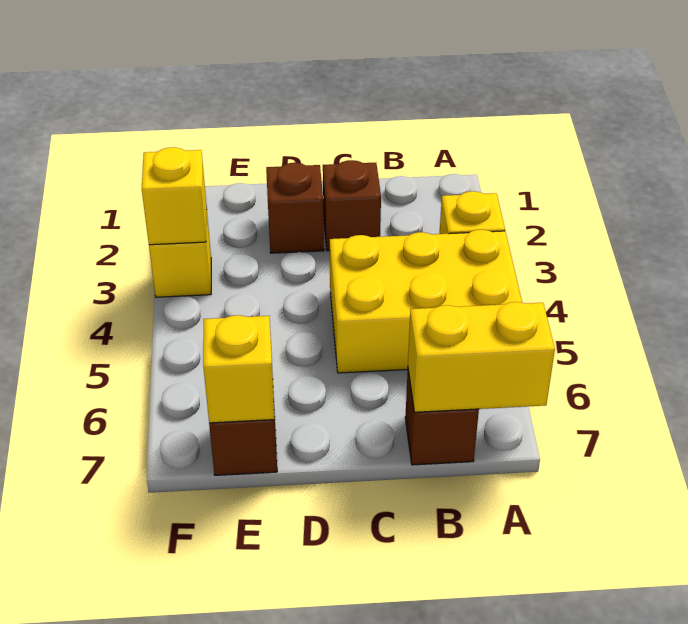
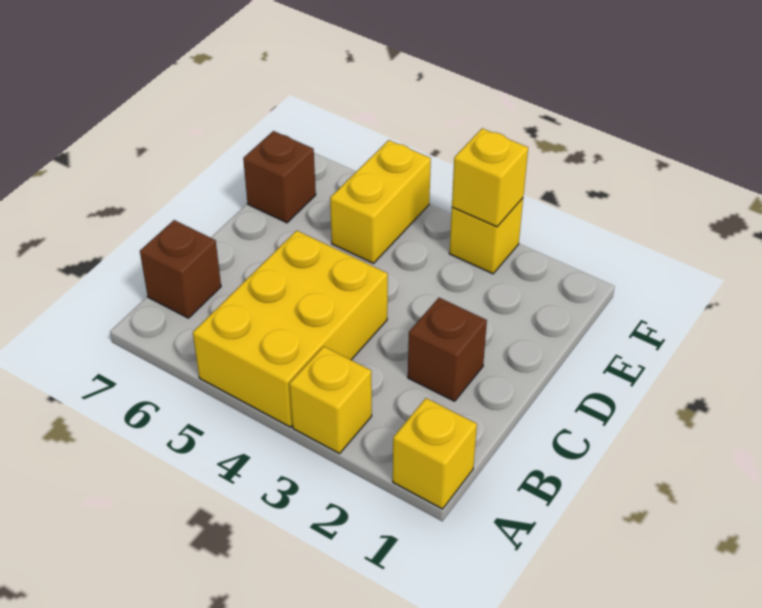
yellow brick A7:B7 level 2 -> yellow brick E5:F5 level 1
brown brick D2 level 1 -> none
yellow brick E7 level 2 -> yellow brick A1 level 1

